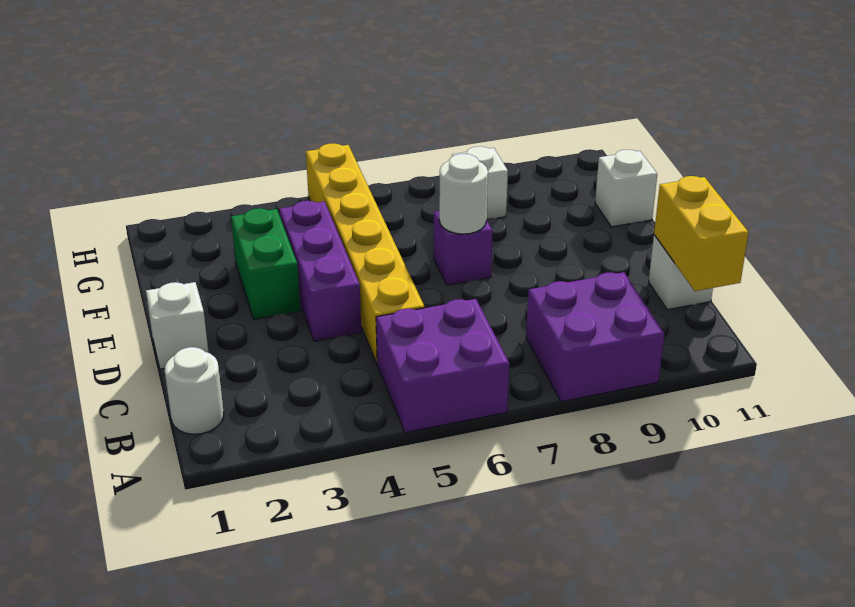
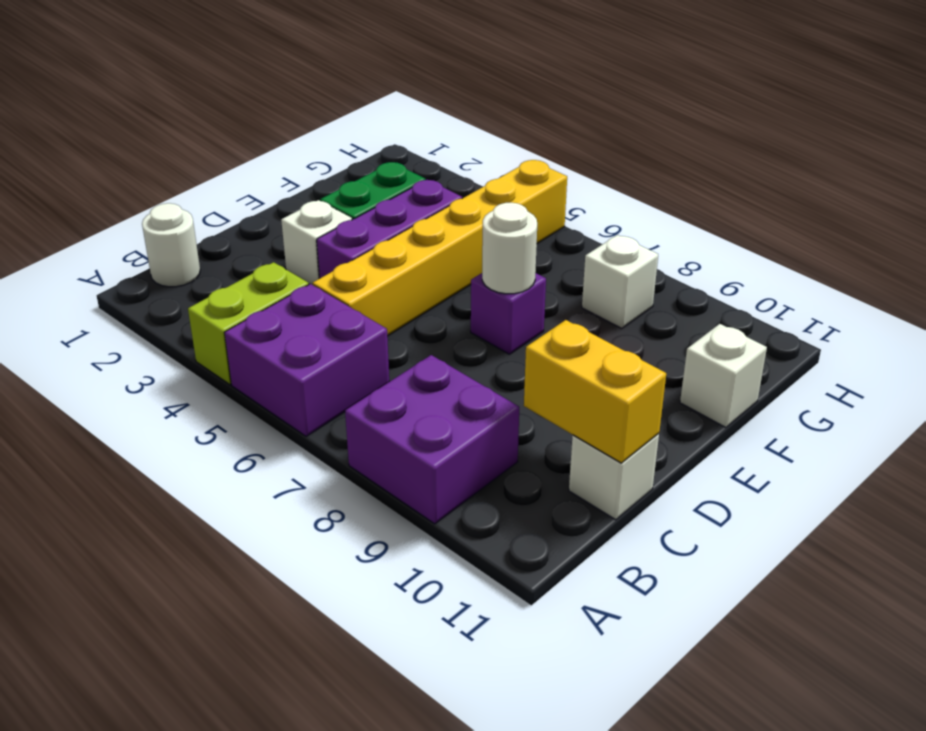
none -> lime brick A4:B4 level 1
yellow brick B11:C11 level 2 -> yellow brick C10:C11 level 2
white brick D1 level 1 -> white brick D3 level 1

